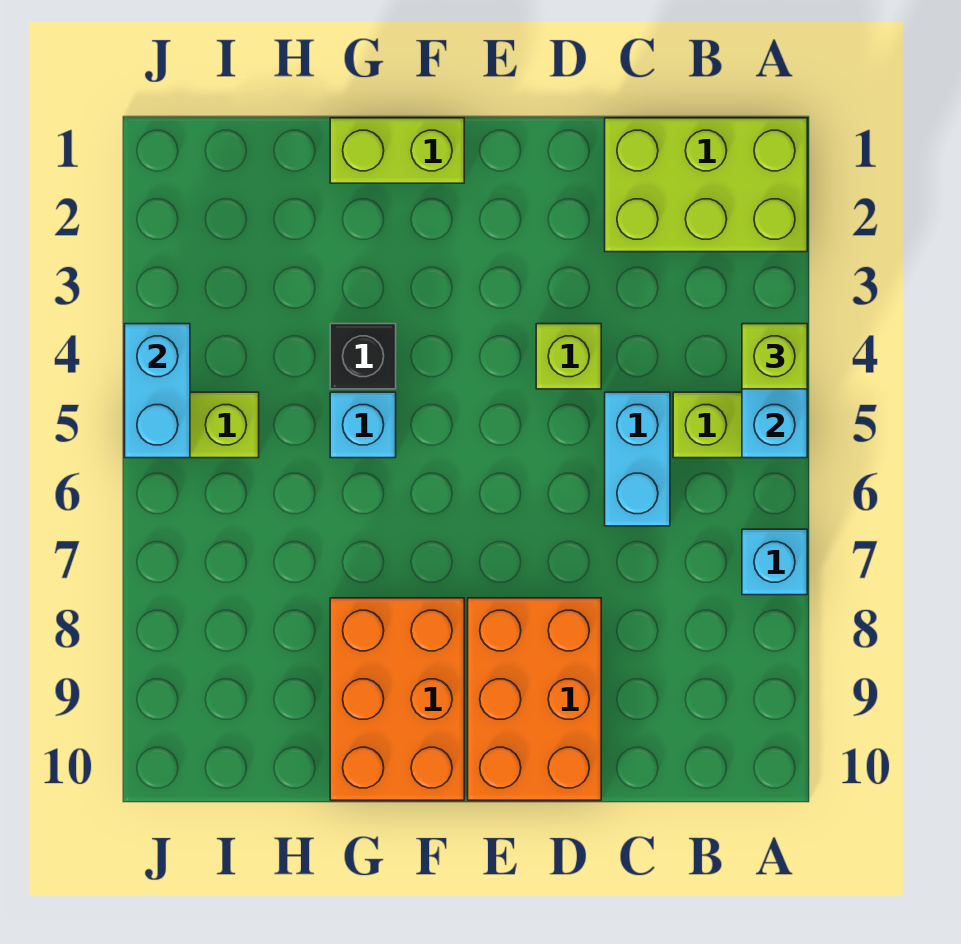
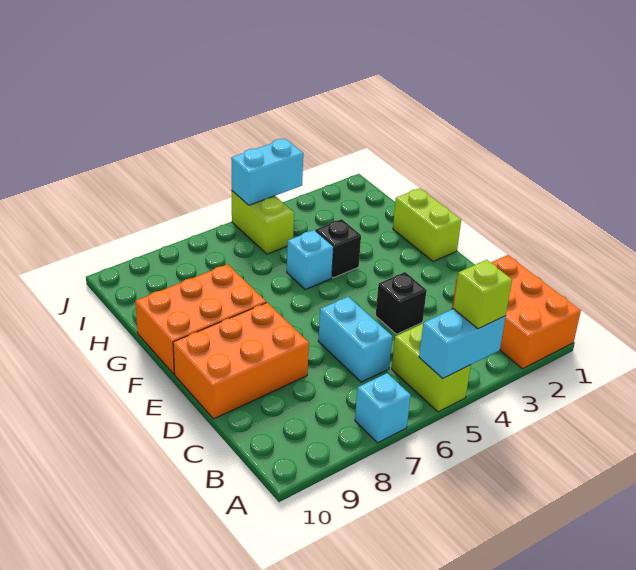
lime brick A1:C2 level 1 -> orange brick A1:C2 level 1
cyan brick C5:C6 level 1 -> cyan brick C6:D6 level 1
lime brick D4 level 1 -> black brick D4 level 1

